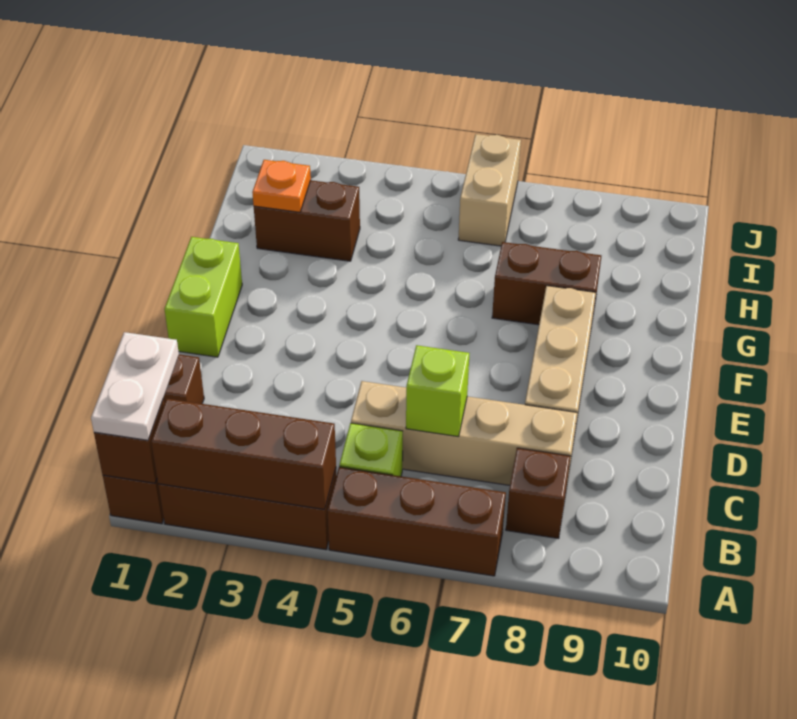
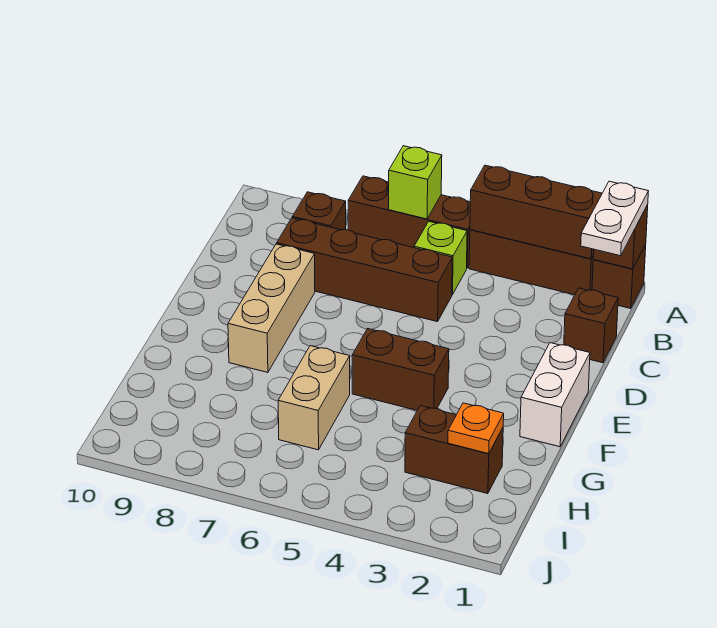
tan brick C5:C8 level 1 -> brown brick C5:C8 level 1
lime brick C6 level 2 -> lime brick A6 level 2
lime brick E1:F1 level 1 -> white brick E1:F1 level 1
brown brick G7:G8 level 1 -> brown brick F4:F5 level 1
tan brick I6:J6 level 1 -> tan brick G6:H6 level 1

